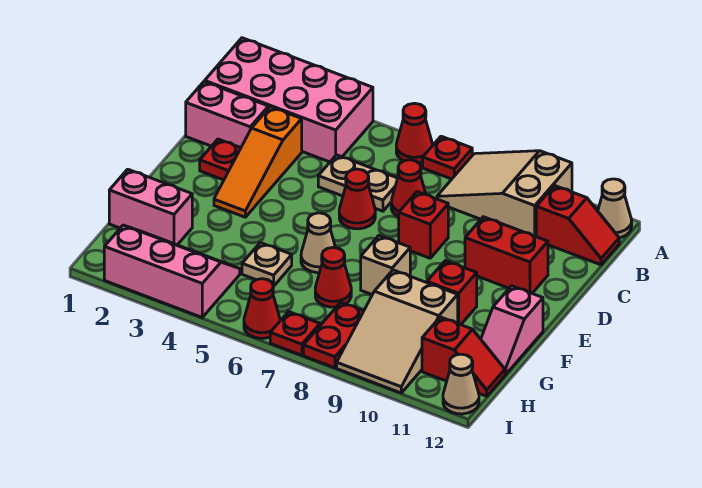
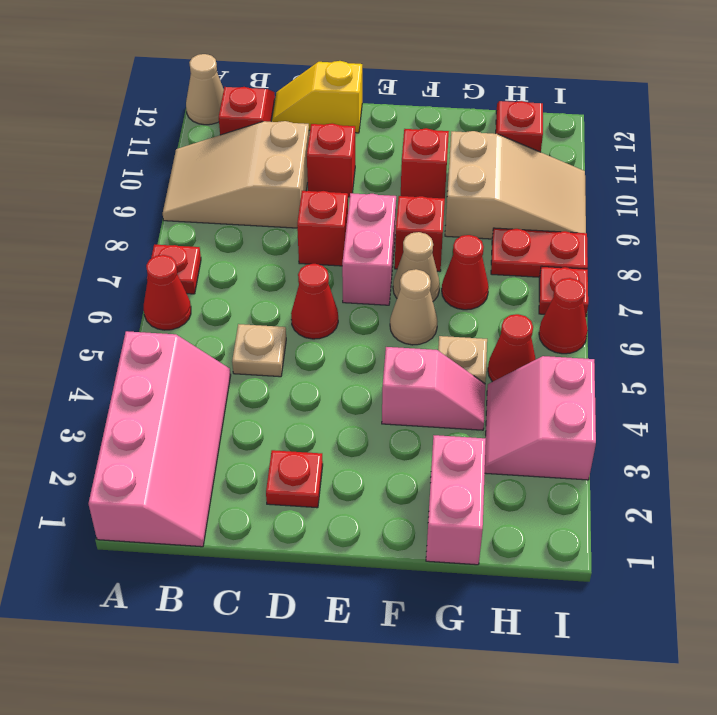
pink brick A1:B4 level 1 -> pink slope A1:B4 level 1 top A
tan slope A8:B10 level 1 top 10 -> tan slope A9:C10 level 1 top C
pink brick C1:C2 level 1 -> pink brick E7:E8 level 1
orange slope C3:E3 level 1 top C -> none
tan plate C5:C6 level 1 -> tan plate C5 level 1
red cone C7 level 1 -> red cone H5 level 1
none -> yellow slope C12:D12 level 1 top D
red brick D10:D11 level 1 -> red brick D10 level 1
tan brick F8 level 1 -> red brick F8 level 1
pink slope F12:G12 level 1 top F -> pink slope F4:G4 level 1 top F
pink slope H2:I4 level 1 top I -> pink slope H3:I4 level 1 top I
tan cone I12 level 1 -> tan cone F7 level 1

